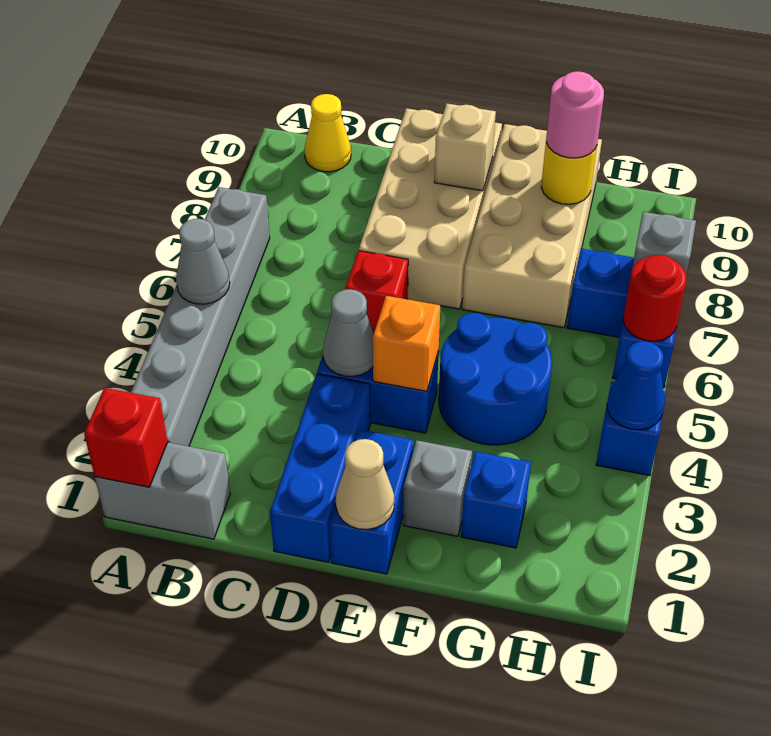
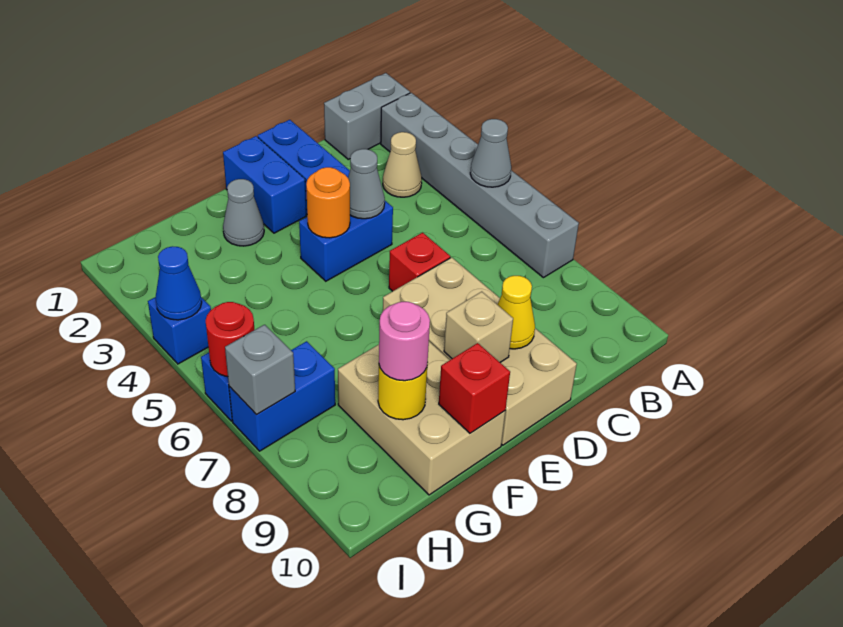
red brick A1 level 2 -> red brick F10 level 2
yellow cone B10 level 1 -> yellow cone D9 level 2
tan cone E1 level 2 -> tan cone B3 level 1
orange brick E4 level 2 -> orange round brick E4 level 2
grey brick F2 level 1 -> grey cone F2 level 1
blue round brick F4:G5 level 1 -> none
tan brick F7:G10 level 1 -> tan brick F8:G10 level 1
blue brick G2 level 1 -> none

